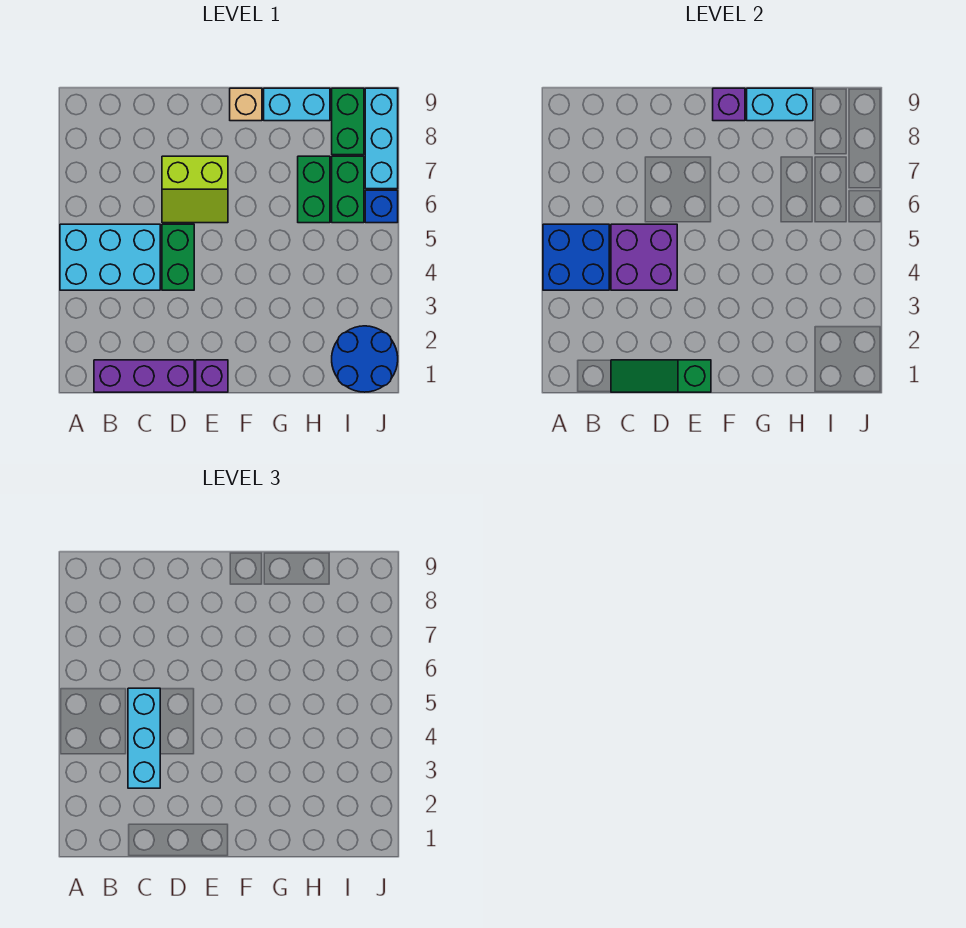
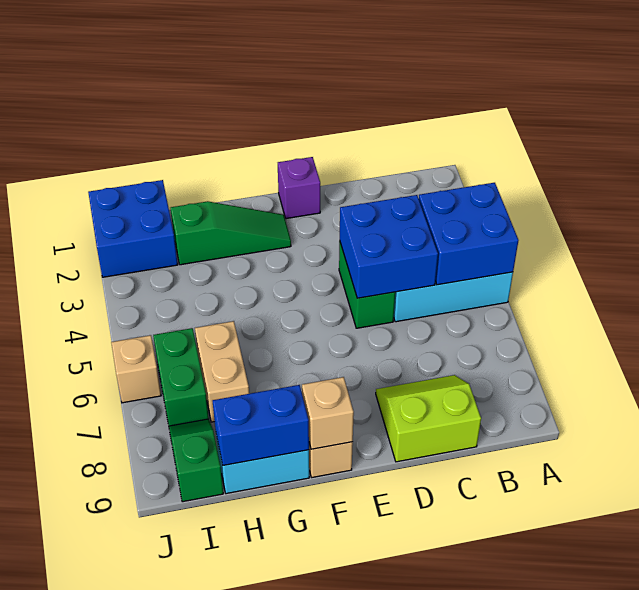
purple brick B1:D1 level 1 -> none
green slope C1:E1 level 2 top E -> green slope F2:H2 level 1 top H
cyan brick C3:C5 level 3 -> none
purple brick C4:D5 level 2 -> blue brick C4:D5 level 2
lime slope D6:E7 level 1 top 7 -> lime slope C8:D9 level 1 top 9
purple brick F9 level 2 -> tan brick F9 level 2
cyan brick G9:H9 level 2 -> blue brick G9:H9 level 2
green brick H6:H7 level 1 -> tan brick H6:H7 level 1
blue round brick I1:J2 level 1 -> blue brick I1:J2 level 1
green brick I8:I9 level 1 -> green slope I8:I9 level 1 top 9
blue brick J6 level 1 -> tan brick J6 level 1
cyan brick J7:J9 level 1 -> none

